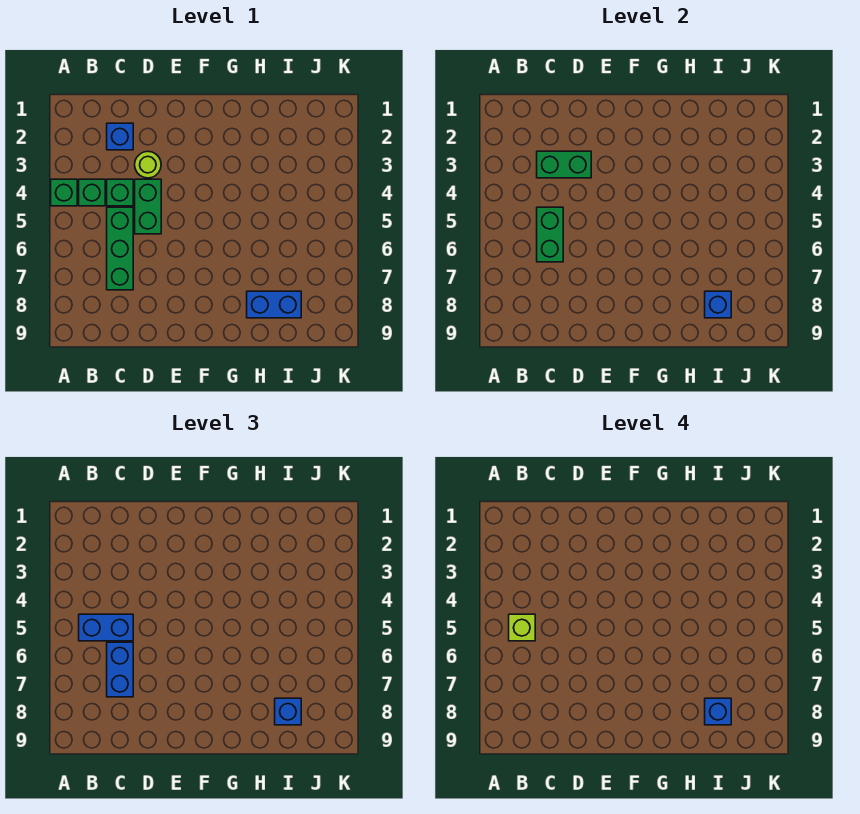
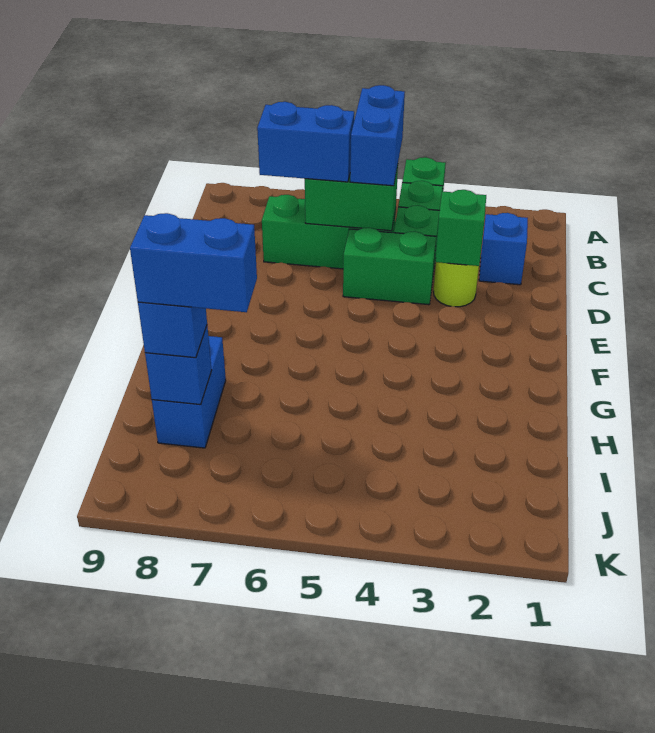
lime brick B5 level 4 -> none
green brick C3:D3 level 2 -> green brick D3 level 2
blue brick I8 level 4 -> blue brick I7:I8 level 4

